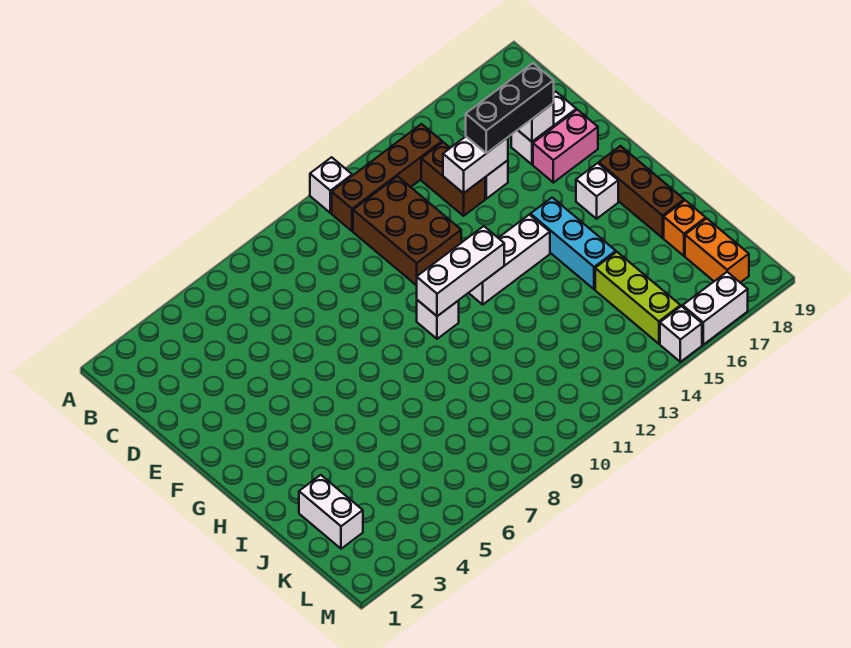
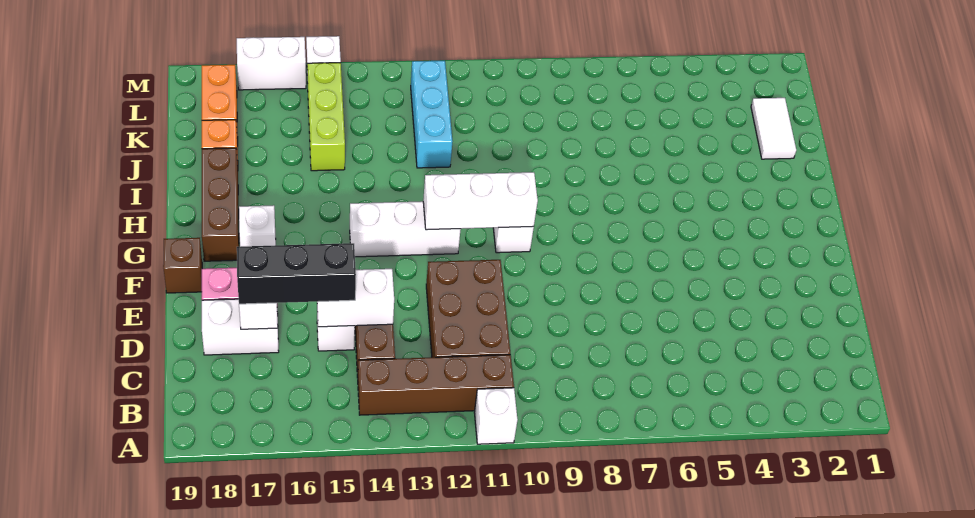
none -> brown brick F19 level 1
cyan brick G15:I15 level 1 -> cyan brick J12:L12 level 1
white brick J2:K2 level 1 -> white tile J2:K2 level 1

